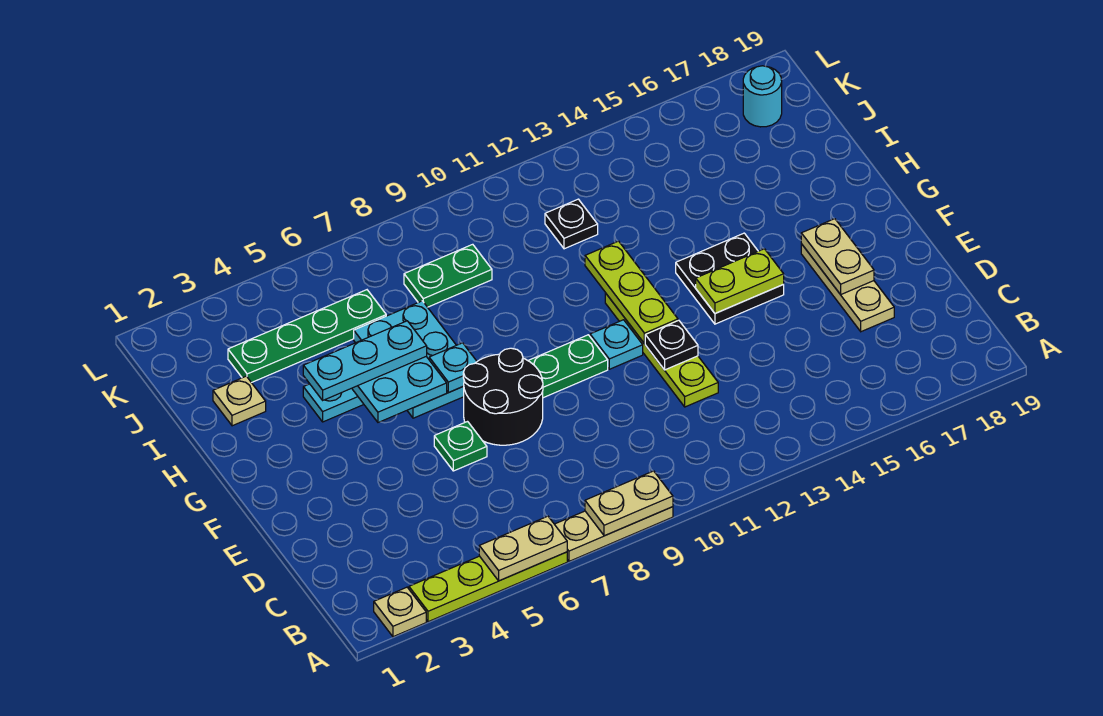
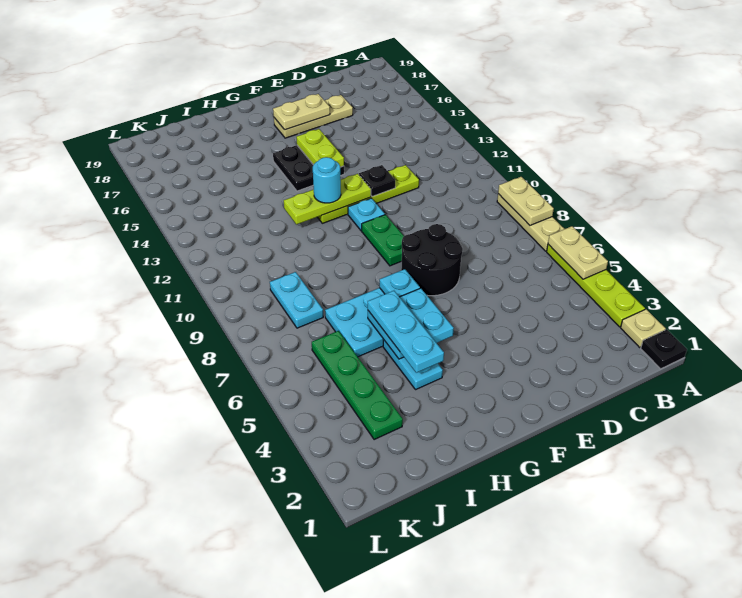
green plate E6 level 1 -> none
tan plate I2 level 1 -> none
green plate J8:J9 level 1 -> cyan plate J8:J9 level 1
black plate J12 level 1 -> black plate A1 level 1
cyan round brick K18 level 1 -> cyan round brick G12 level 3

